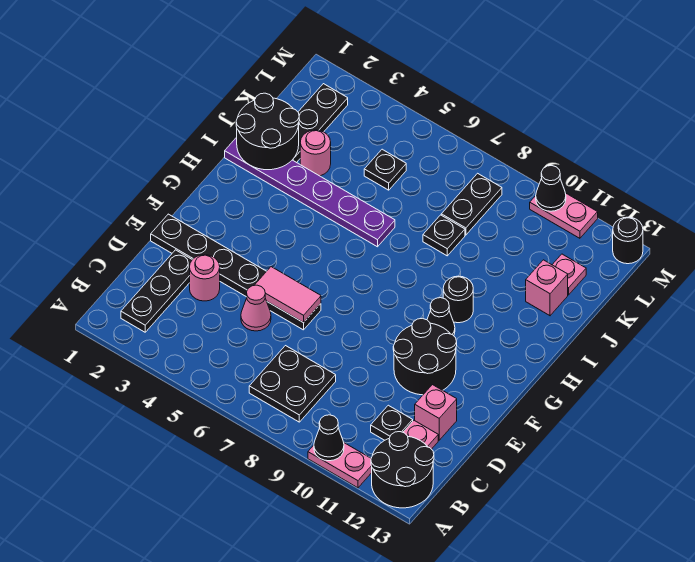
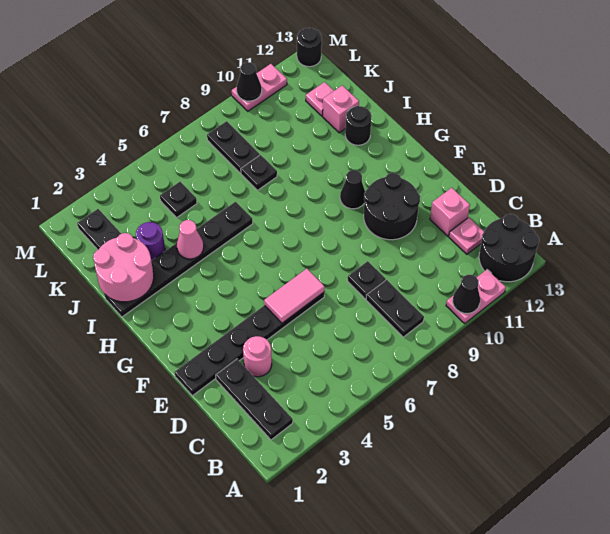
black plate B7:C8 level 1 -> black plate B8:C8 level 1
black plate C11 level 1 -> black plate D8 level 1
pink cone D5 level 1 -> pink cone I4 level 2
black round brick H10 level 1 -> black round brick I12 level 1
purple plate I1:I6 level 1 -> black plate I1:I6 level 1
black round brick I1:J2 level 2 -> pink round brick I1:J2 level 2
pink round brick J3 level 1 -> purple round brick J3 level 1

